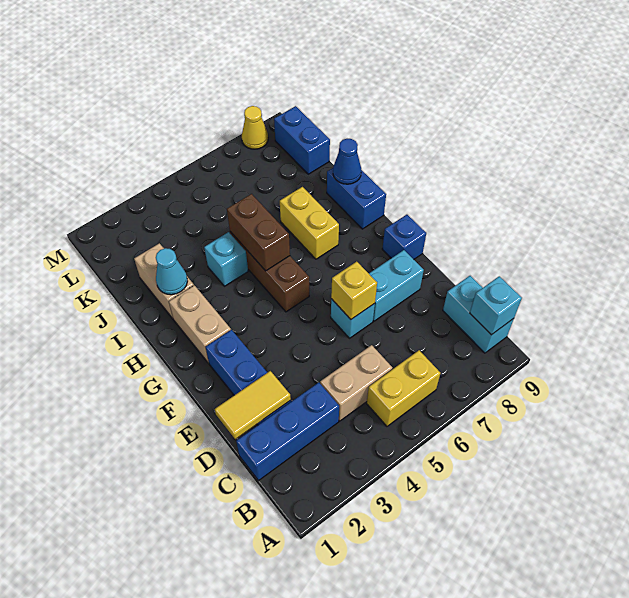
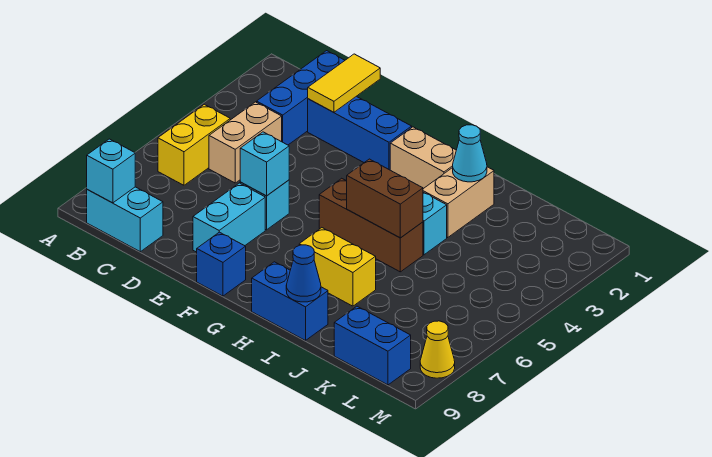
yellow brick E6 level 2 -> cyan brick E6 level 2
tan brick I2:J2 level 1 -> tan brick I2:I3 level 1

